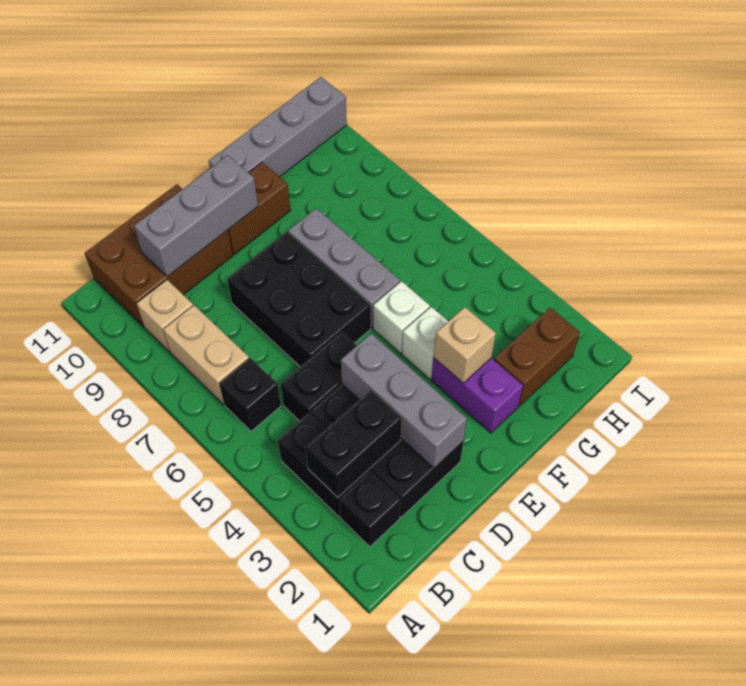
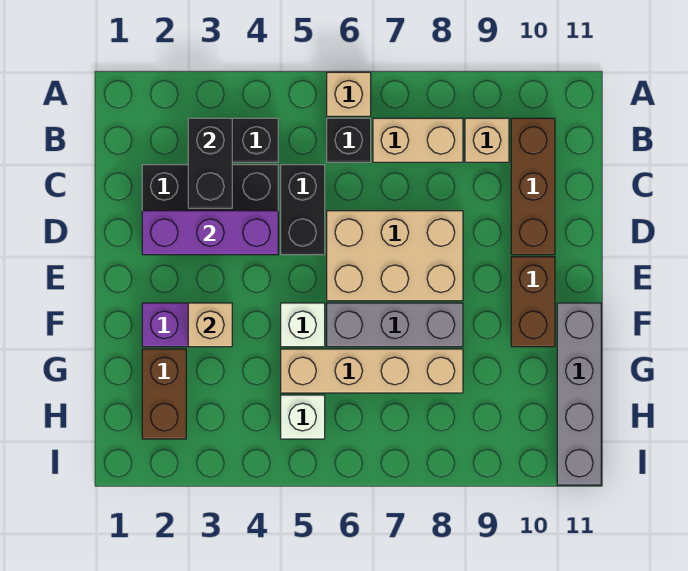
none -> tan brick A6 level 1
black brick B2 level 1 -> none
brown brick B10:D11 level 1 -> brown brick B10:D10 level 1
grey brick C10:E10 level 2 -> none
grey brick D2:D4 level 2 -> purple brick D2:D4 level 2
black brick D6:E8 level 1 -> tan brick D6:E8 level 1
white brick F4 level 1 -> white brick H5 level 1
none -> tan brick G5:G8 level 1

